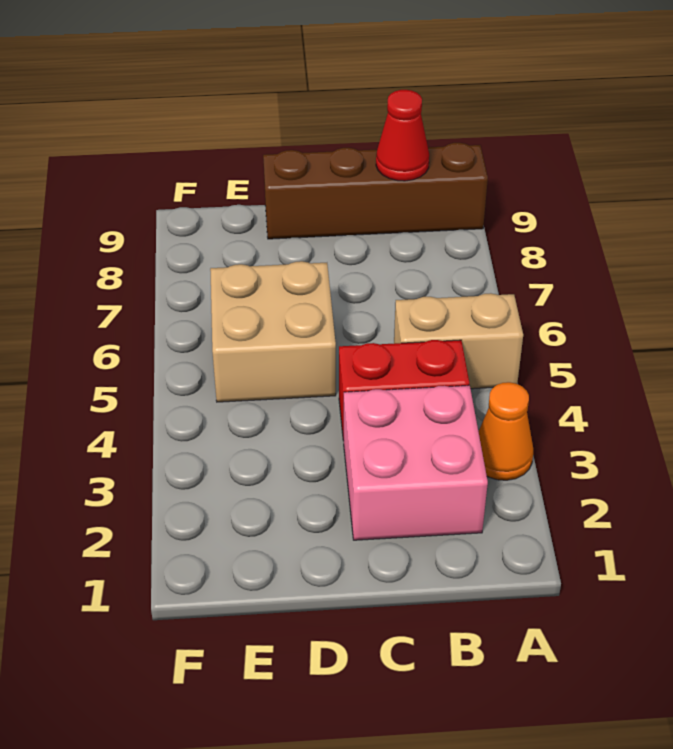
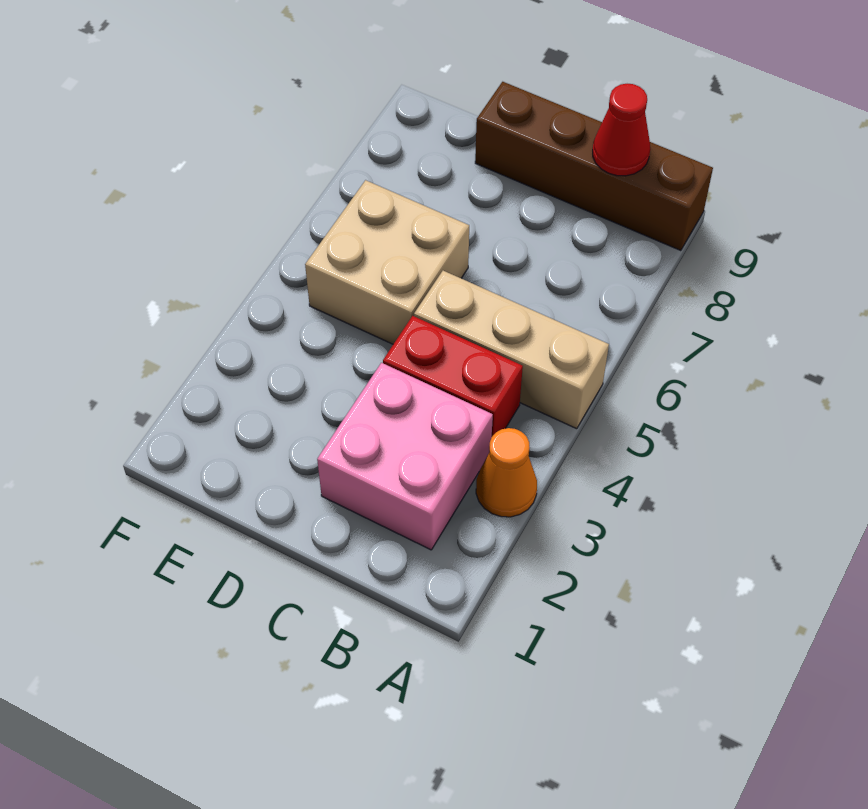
tan brick A5:B5 level 1 -> tan brick A5:C5 level 1

